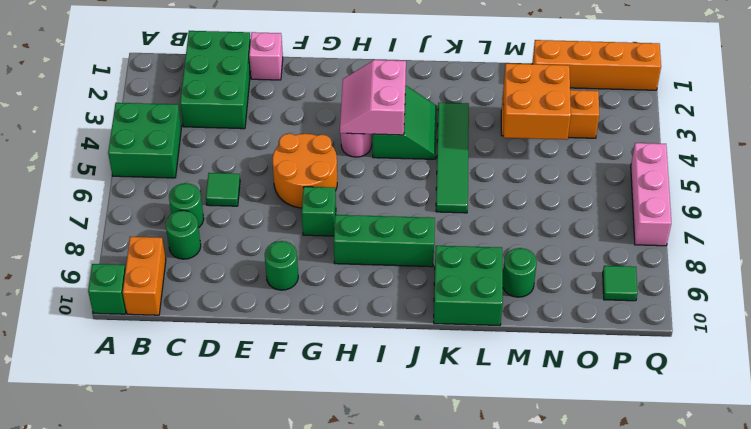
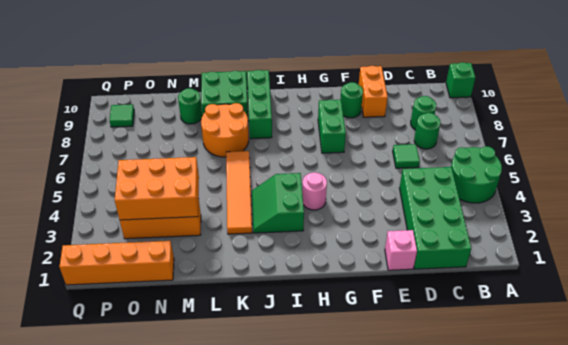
green brick A4:B5 level 1 -> green round brick A4:B5 level 1
orange brick B9:B10 level 1 -> orange brick E9:E10 level 1
green brick C1:D3 level 1 -> green brick C1:D4 level 1
orange round brick F5:G6 level 1 -> orange round brick K7:L8 level 1
green brick G7 level 1 -> green brick G7:G8 level 1
pink slope H3:I4 level 2 top I -> none
green brick H8:J8 level 1 -> green brick J8:J10 level 1
green tile K3:K6 level 1 -> orange tile K3:K6 level 1
orange brick M3:N4 level 2 -> orange brick M3:O4 level 2
pink brick Q5:Q7 level 1 -> none

